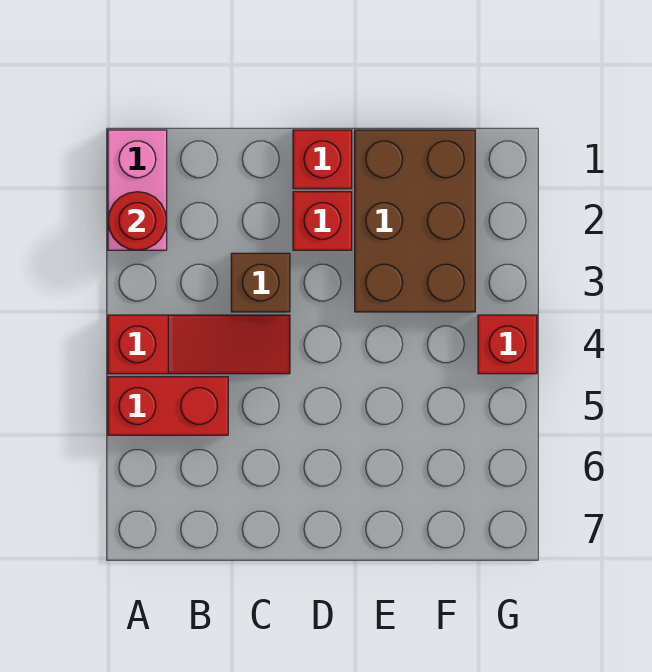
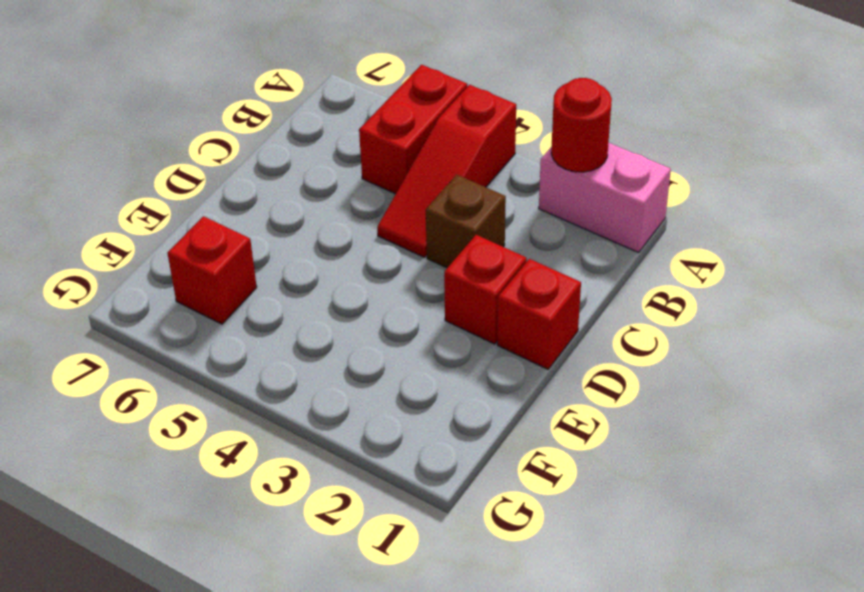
brown brick E1:F3 level 1 -> none
red brick G4 level 1 -> red brick F6 level 1

